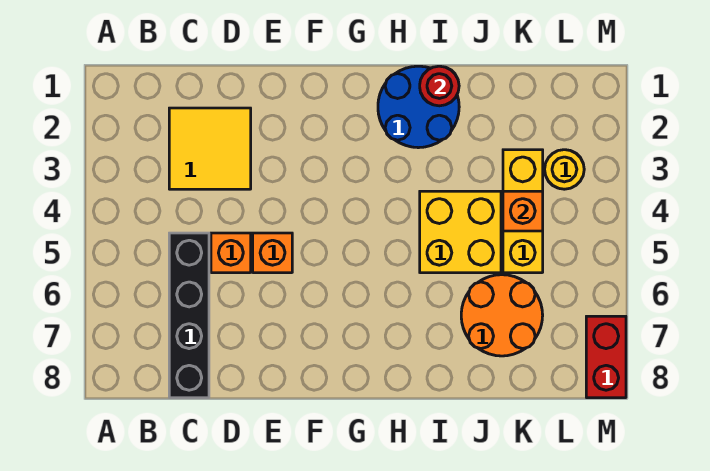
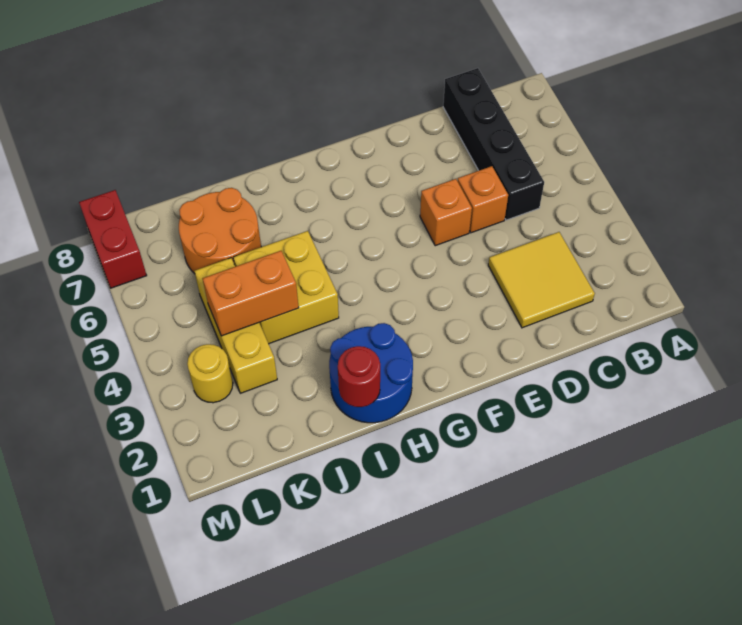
orange brick K4 level 2 -> orange brick J4:K4 level 2

